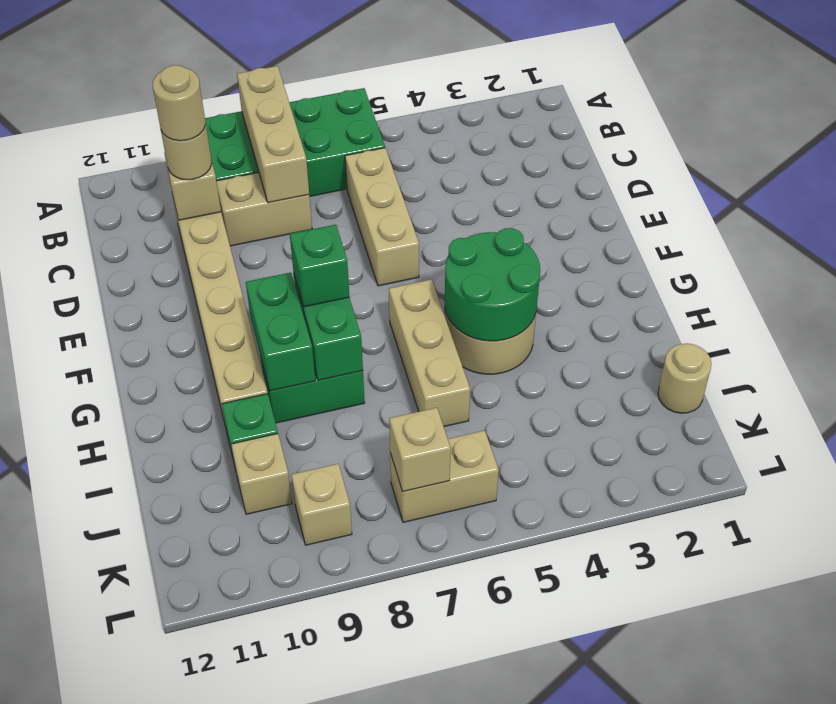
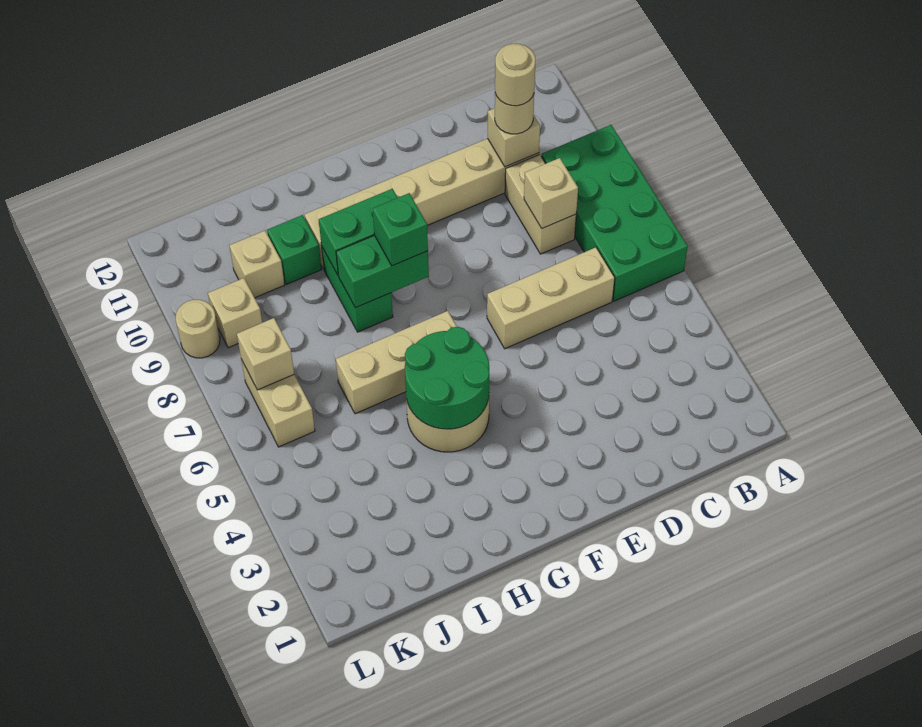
tan brick A8:C8 level 2 -> tan brick C8 level 2
tan round brick J1 level 1 -> tan round brick L9 level 1

